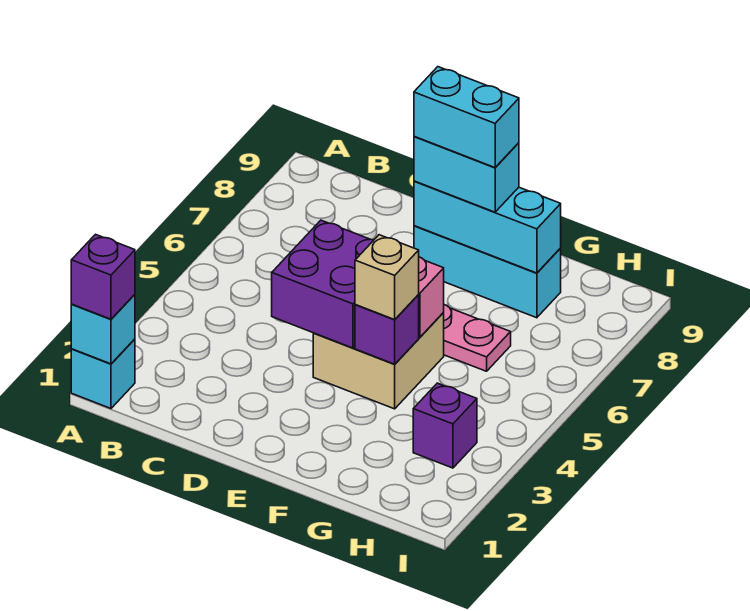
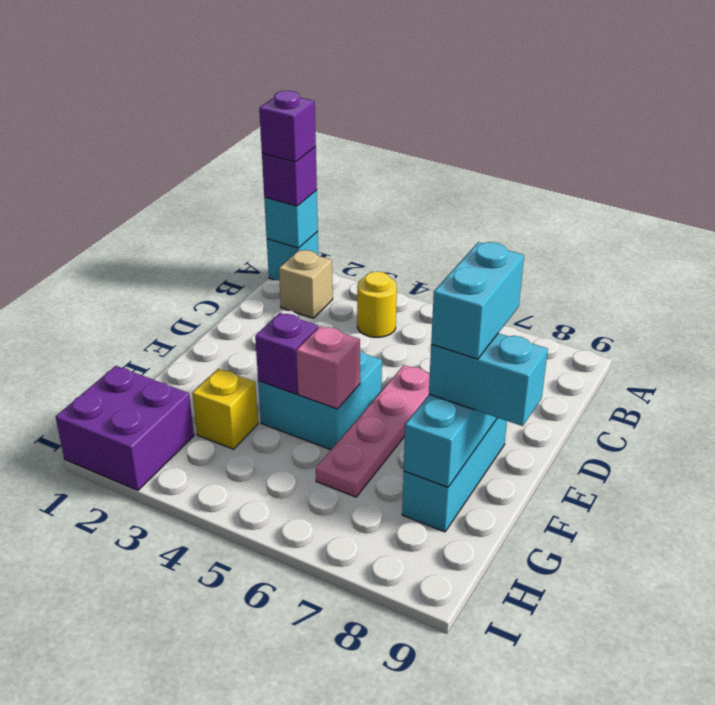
none -> yellow round brick B4 level 1
purple brick D4:E5 level 2 -> purple brick H1:I2 level 1
tan brick E4:F5 level 1 -> cyan brick E4:F5 level 1
cyan brick E8:F8 level 3 -> cyan brick F8:F9 level 3
tan brick F4 level 3 -> tan brick B2 level 1
none -> yellow brick G3 level 1
purple brick H3 level 1 -> purple brick A1 level 4

